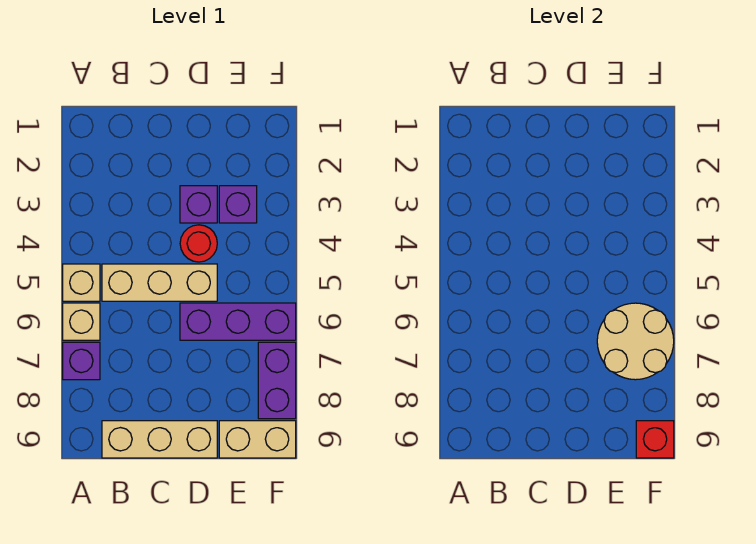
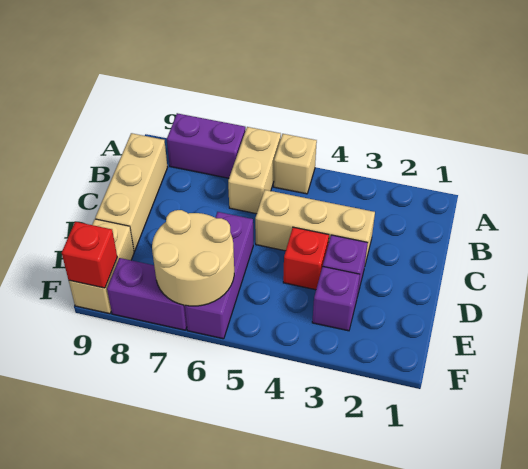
tan brick A6 level 1 -> tan brick A6:B6 level 1
purple brick A7 level 1 -> purple brick A7:A8 level 1
tan brick B5:D5 level 1 -> tan brick C3:C5 level 1
red round brick D4 level 1 -> red brick D4 level 1

